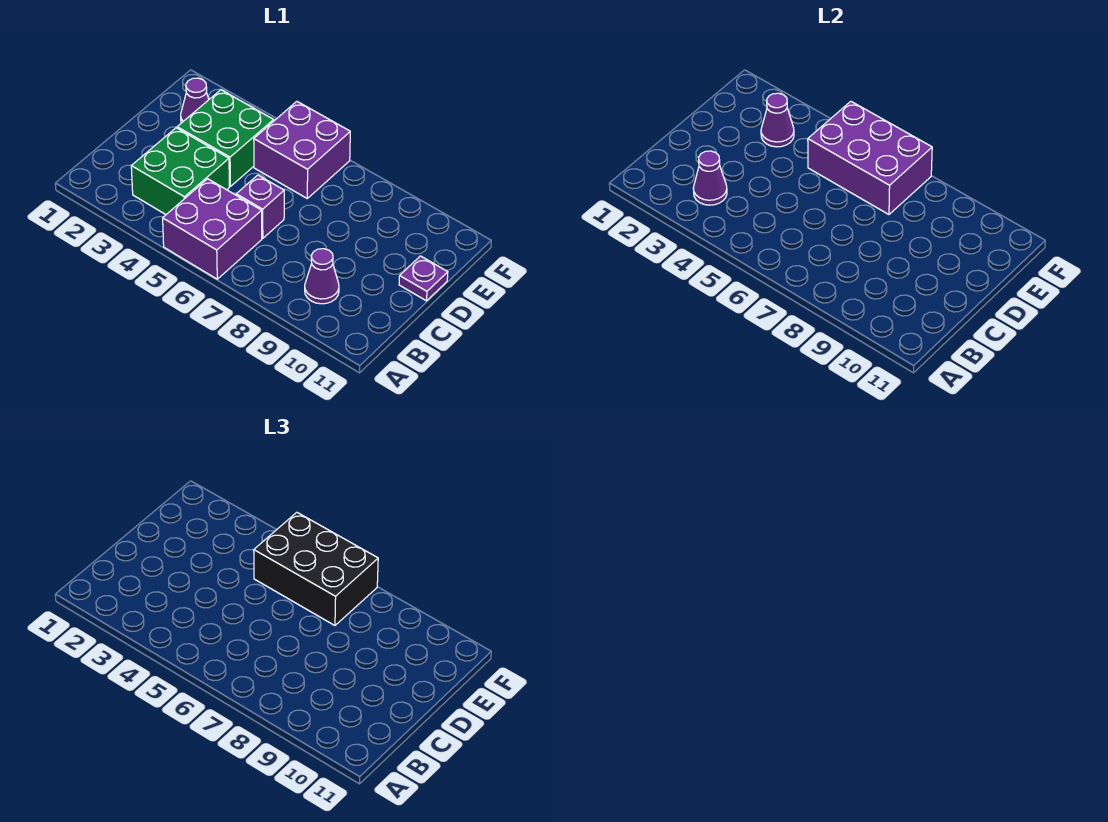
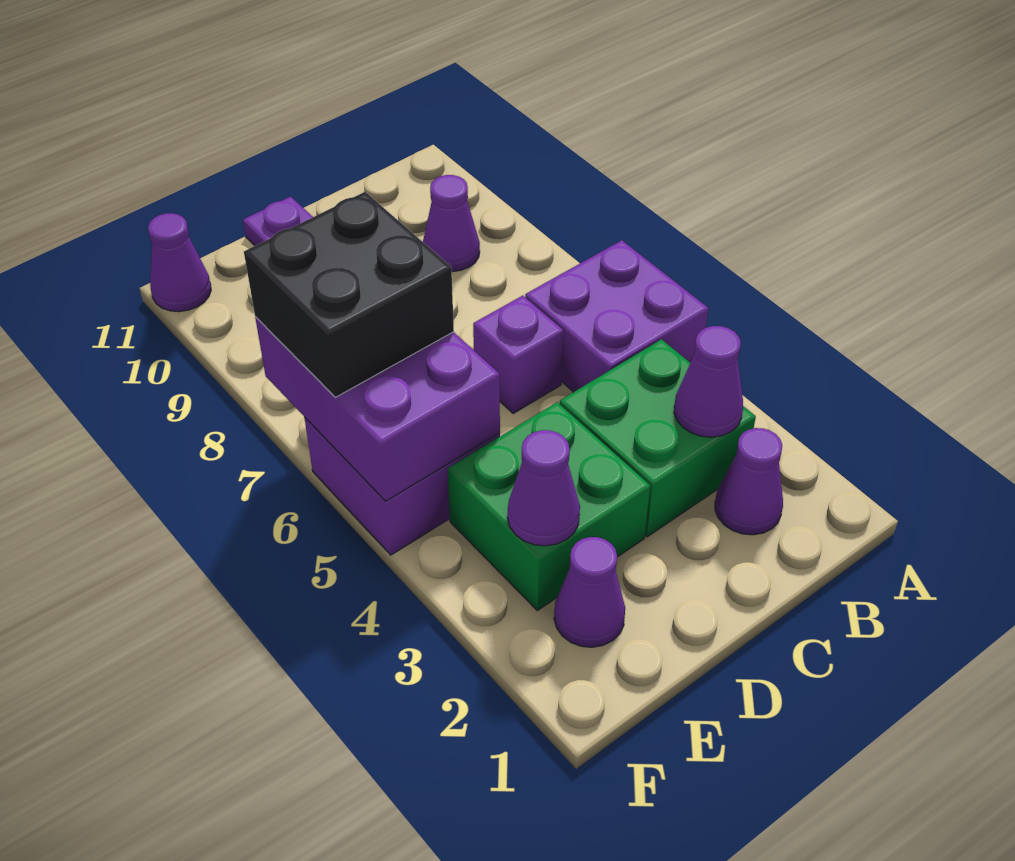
none -> purple cone B2 level 1
black brick E5:F7 level 3 -> black brick E6:F7 level 3
none -> purple cone F11 level 1

